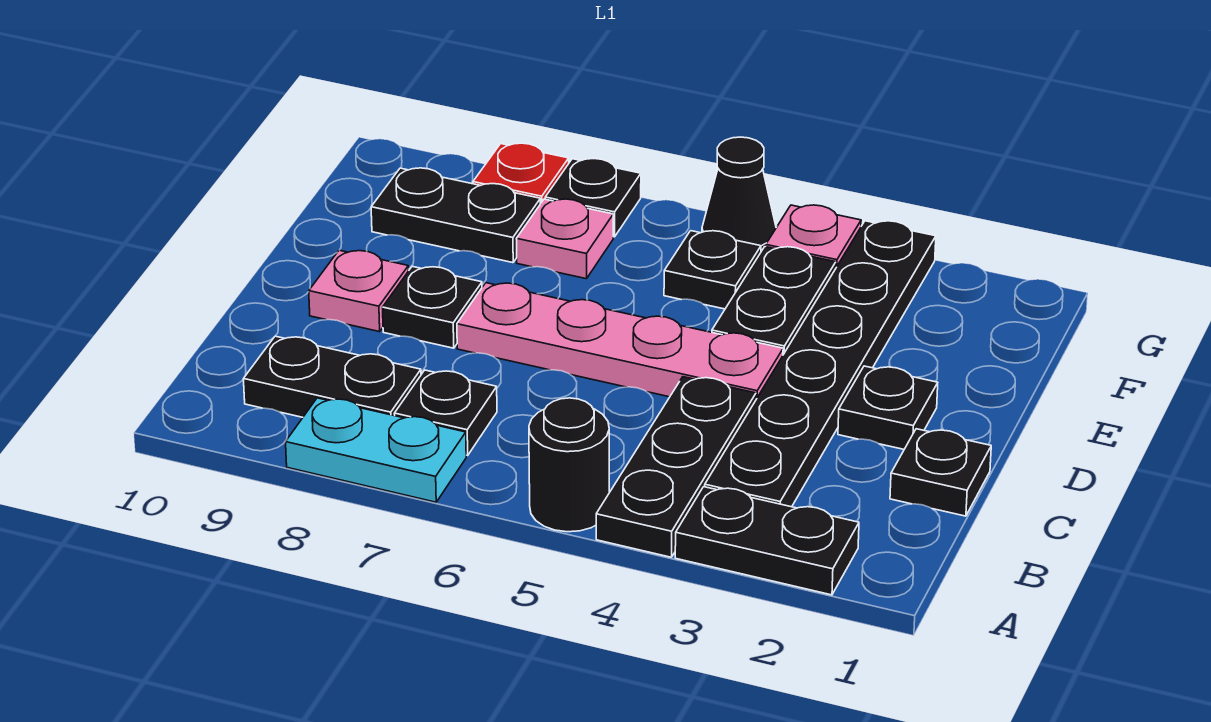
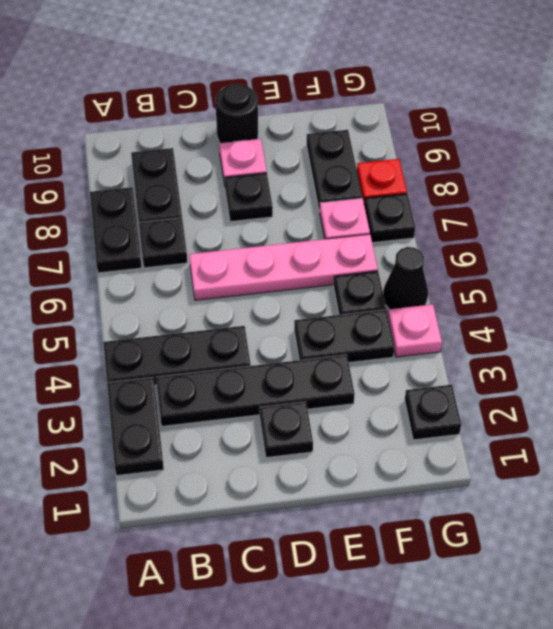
black round brick A5 level 1 -> black round brick D10 level 1
cyan plate A7:A8 level 1 -> black plate A7:A8 level 1
black plate B3:G3 level 1 -> black plate B3:E3 level 1
black plate C1 level 1 -> black plate G2 level 1
pink plate D4:D7 level 1 -> pink plate C6:F6 level 1

